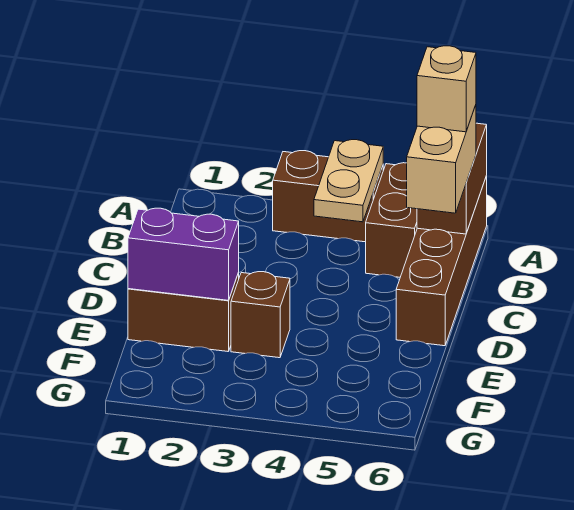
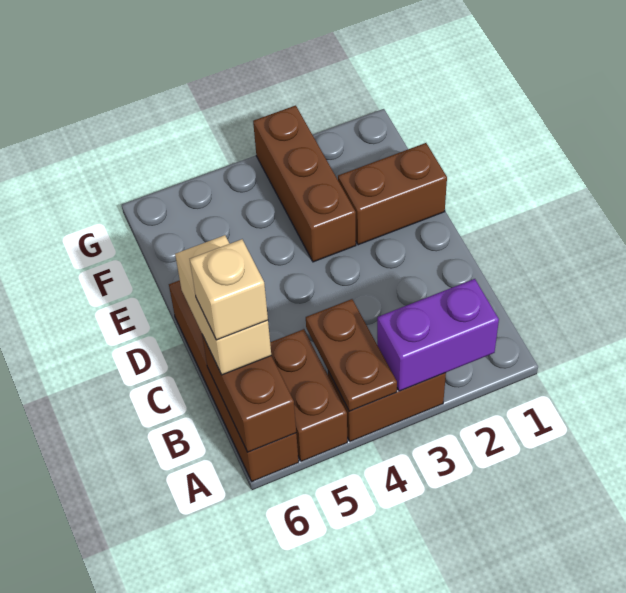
tan plate A4:B4 level 2 -> brown plate A4:B4 level 2
purple brick E1:E2 level 2 -> purple brick A2:A3 level 2
brown brick E3 level 1 -> brown brick E3:G3 level 1

